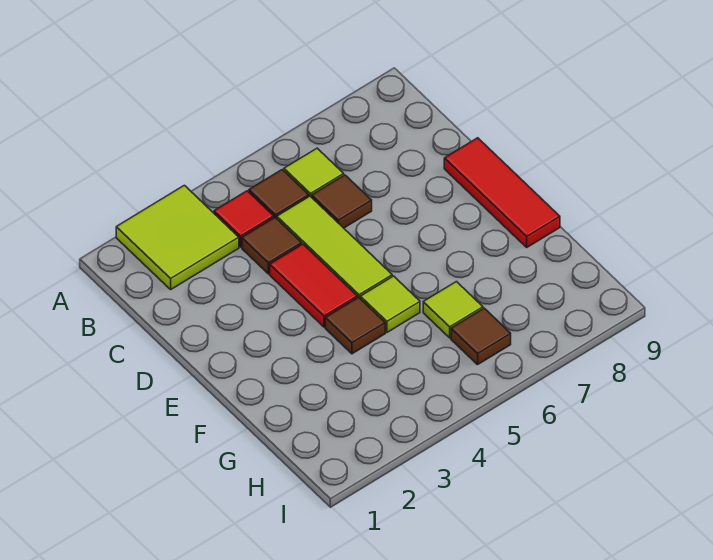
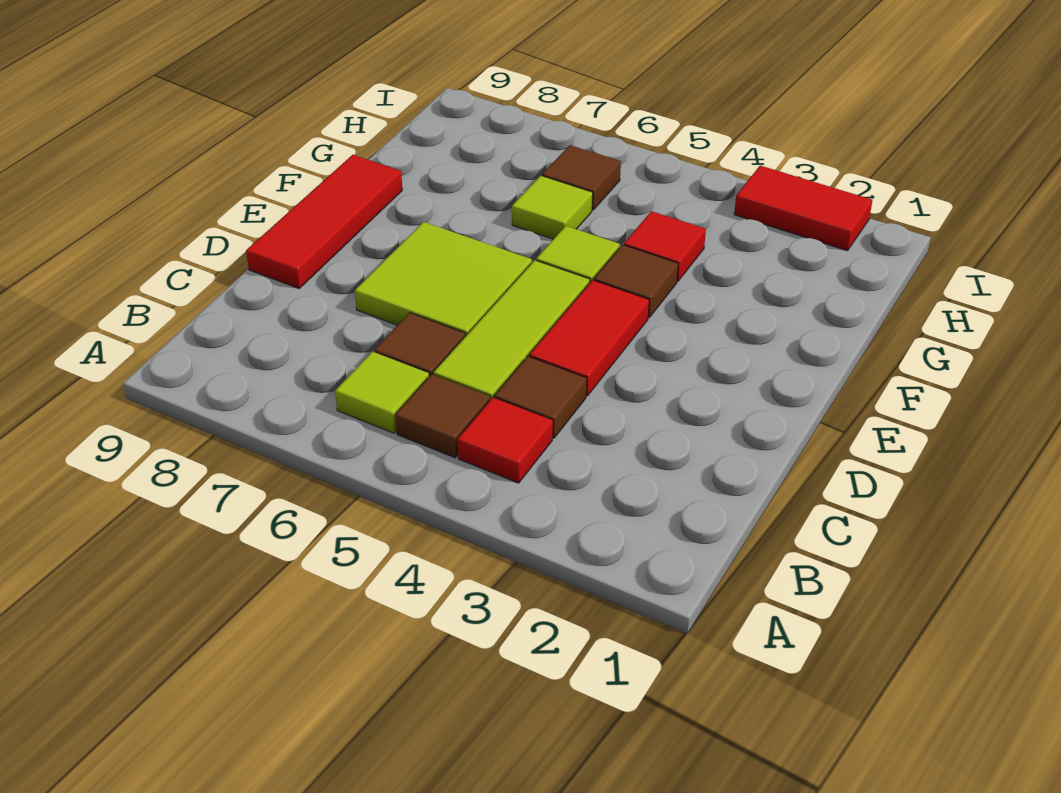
lime tile A2:B3 level 1 -> lime tile D6:E7 level 1
none -> red tile G4 level 1
none -> red tile I2:I3 level 1

